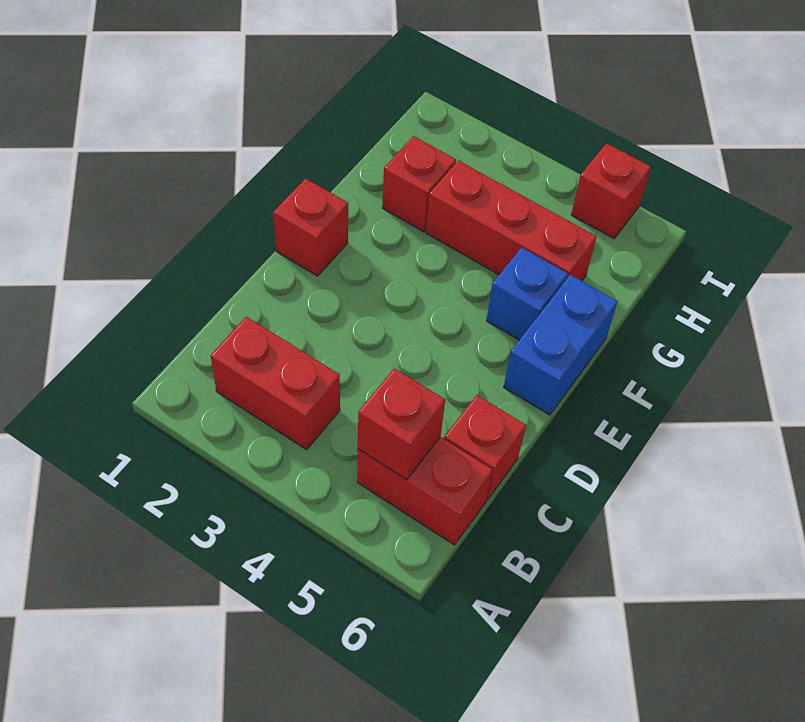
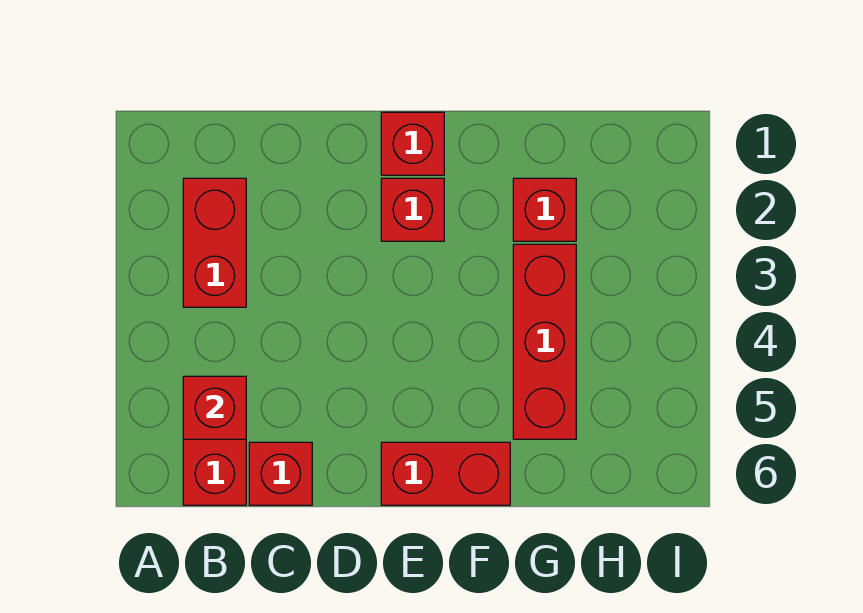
blue brick E6:F6 level 1 -> red brick E6:F6 level 1
blue brick F5 level 1 -> none
red brick I5 level 1 -> red brick E2 level 1

